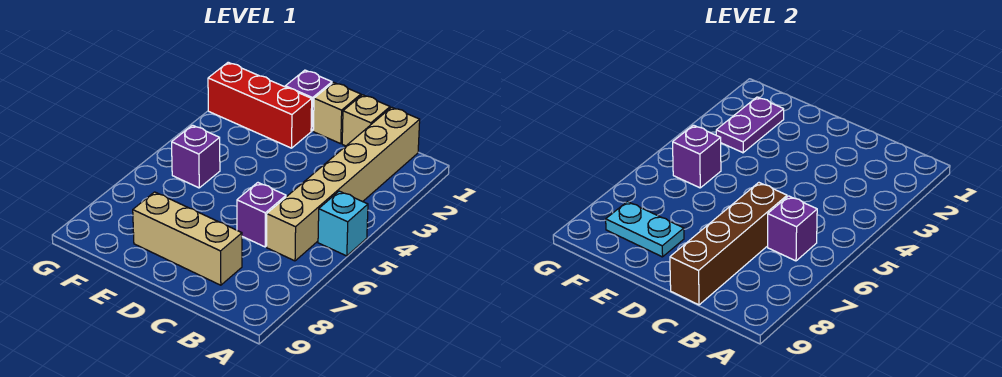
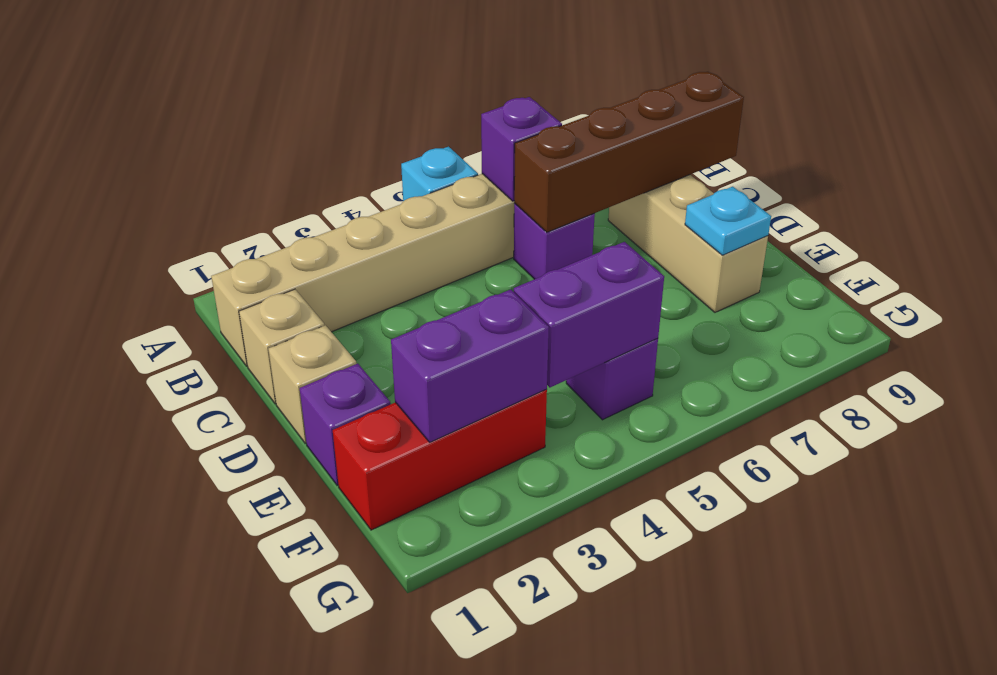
red brick E2:G2 level 1 -> red brick F1:F3 level 1
cyan plate E8:F8 level 2 -> cyan plate E8 level 2
purple plate F2:F3 level 2 -> purple brick F2:F3 level 2
purple brick F5 level 2 -> purple brick F4:F5 level 2

